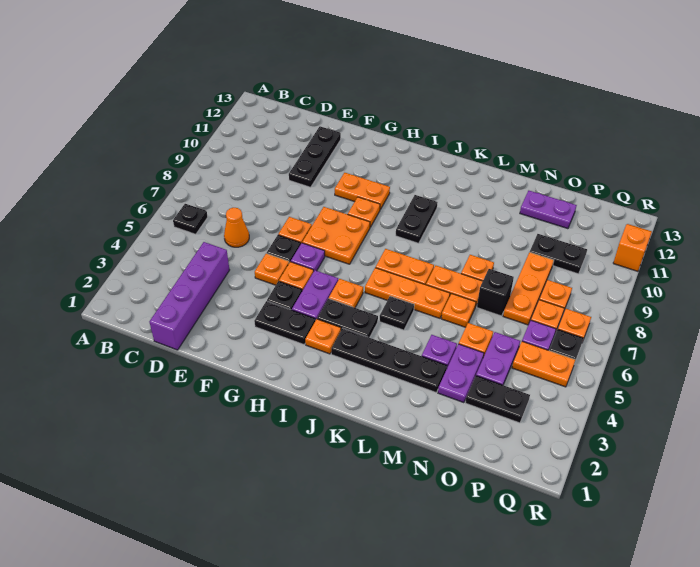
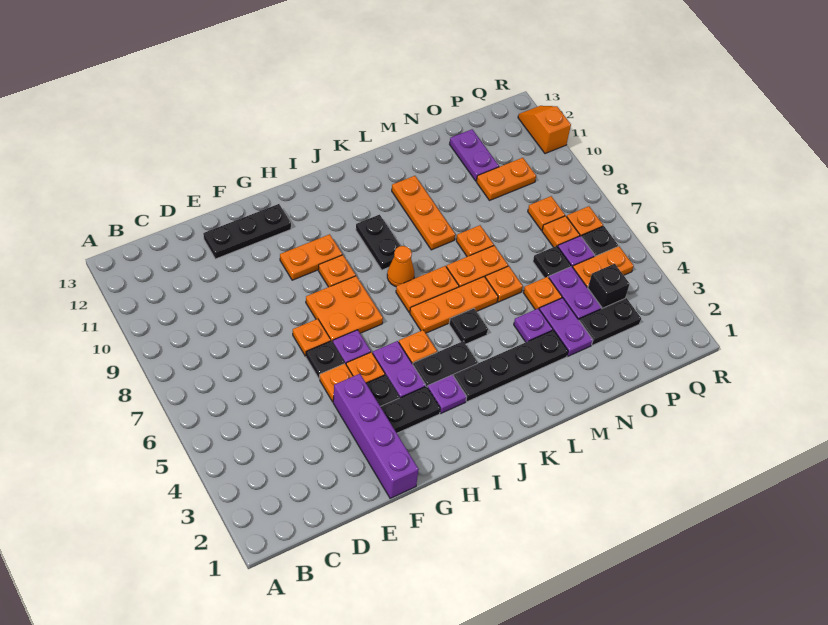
black plate B6 level 1 -> black plate O6 level 1
purple brick D1:D4 level 1 -> purple brick F1:F4 level 1
orange cone D6 level 1 -> orange cone J8 level 1
black plate E10:E12 level 1 -> black plate E12:G12 level 1
orange plate I3 level 1 -> purple plate I3 level 1
black brick N7 level 1 -> black brick P4 level 1
purple plate N12:O12 level 1 -> purple plate O11:O12 level 1
orange plate O7:O9 level 1 -> orange plate L9:L11 level 1
black plate O10:P10 level 1 -> orange plate O10:P10 level 1

